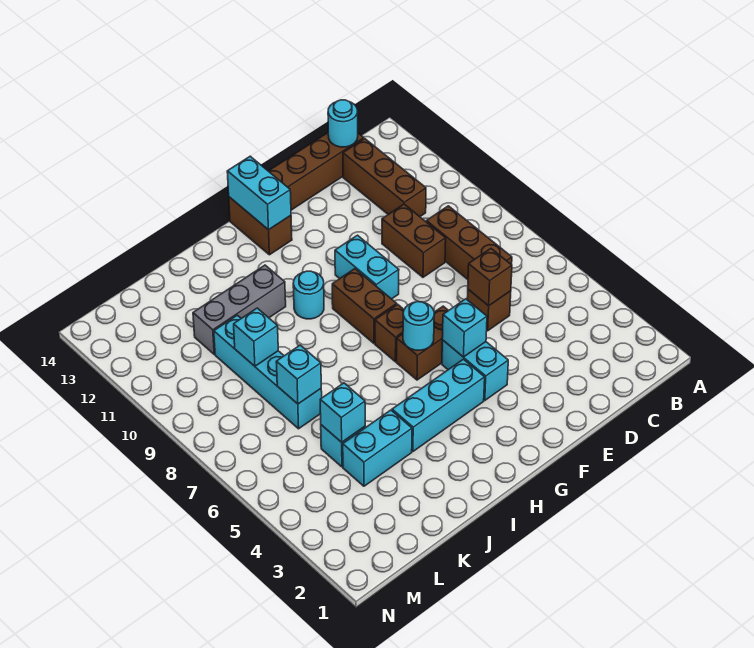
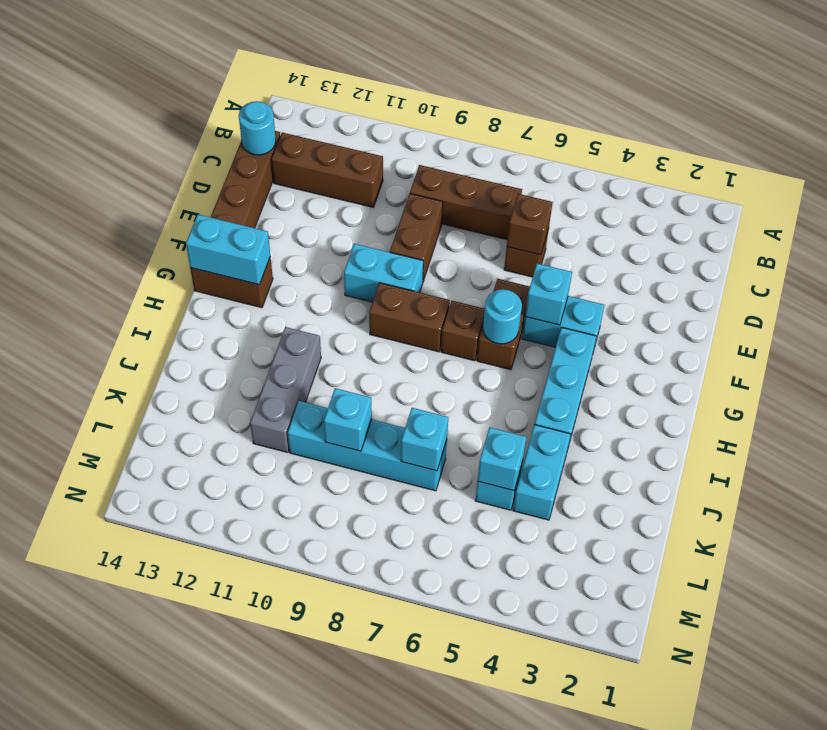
brown brick D9:D10 level 1 -> brown brick D9:E9 level 1
cyan round brick H10 level 1 -> none

